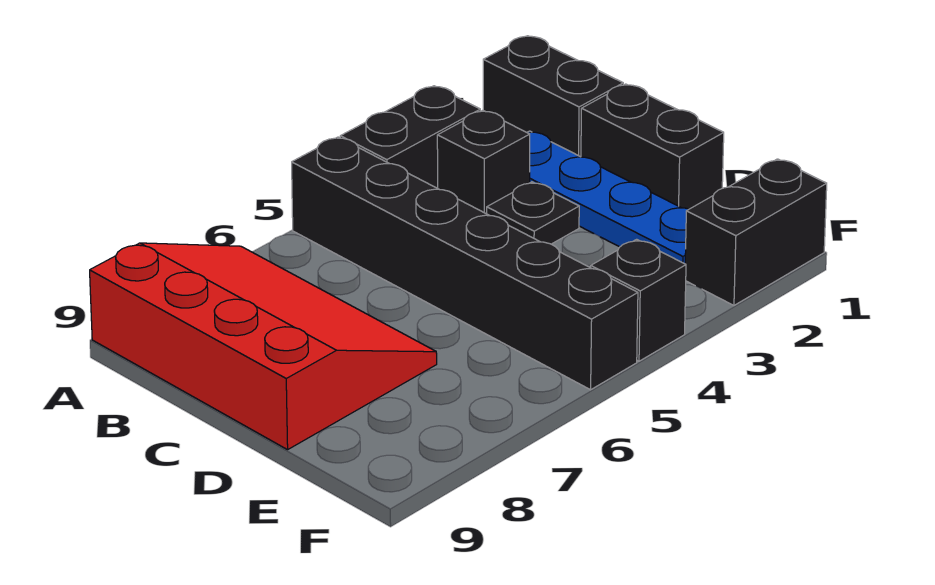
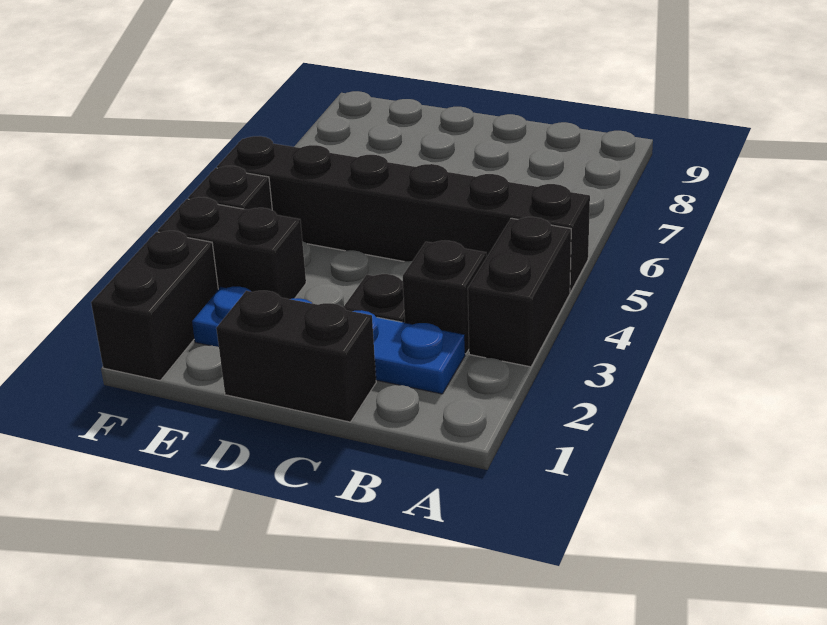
black brick A1:B1 level 1 -> black brick E3:F3 level 1
red slope A7:D9 level 1 top 9 -> none

